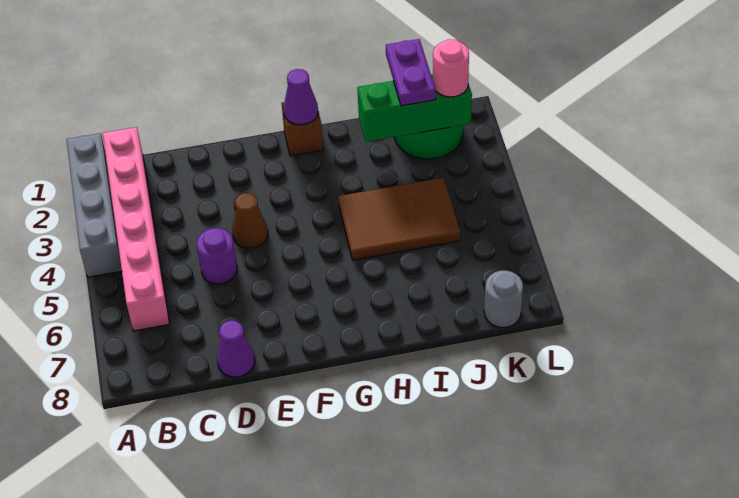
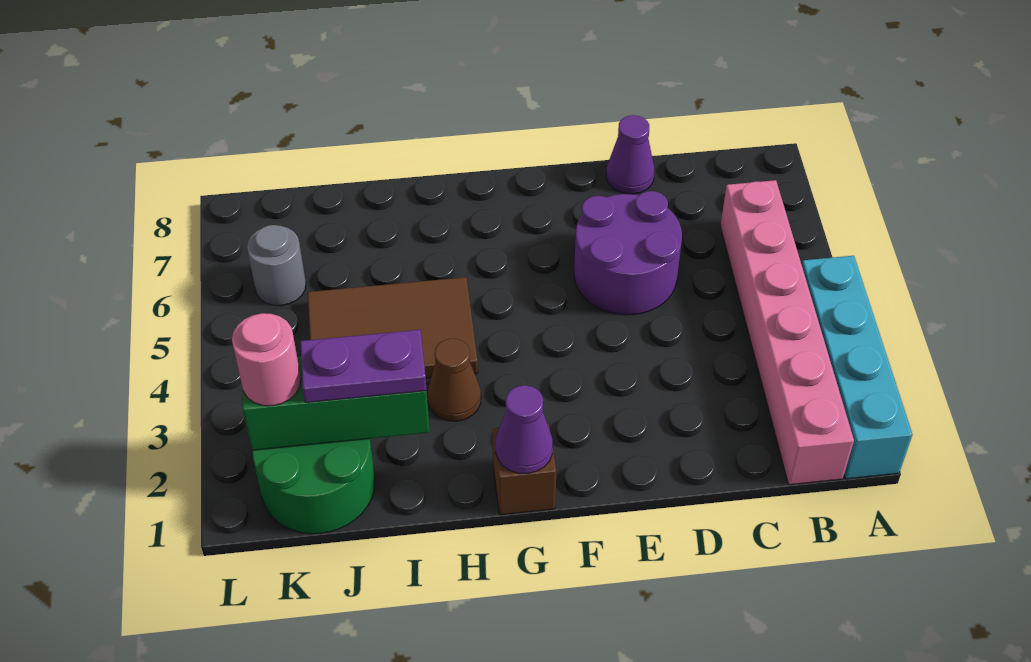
grey brick A1:A4 level 1 -> cyan brick A1:A4 level 1
purple round brick D5 level 1 -> purple round brick D5:E6 level 1
brown cone E4 level 1 -> brown cone H3 level 1
purple plate J1:J2 level 3 -> purple plate I2:J2 level 3
grey round brick K8 level 1 -> grey round brick K6 level 1

